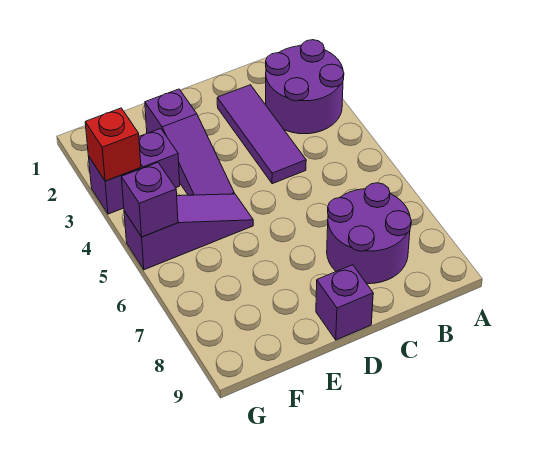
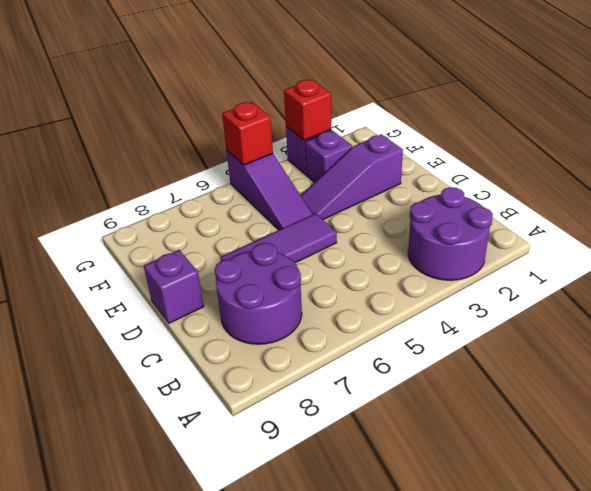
purple tile C2:C4 level 1 -> purple tile D5:D7 level 1
purple brick G5 level 2 -> red brick G5 level 2

